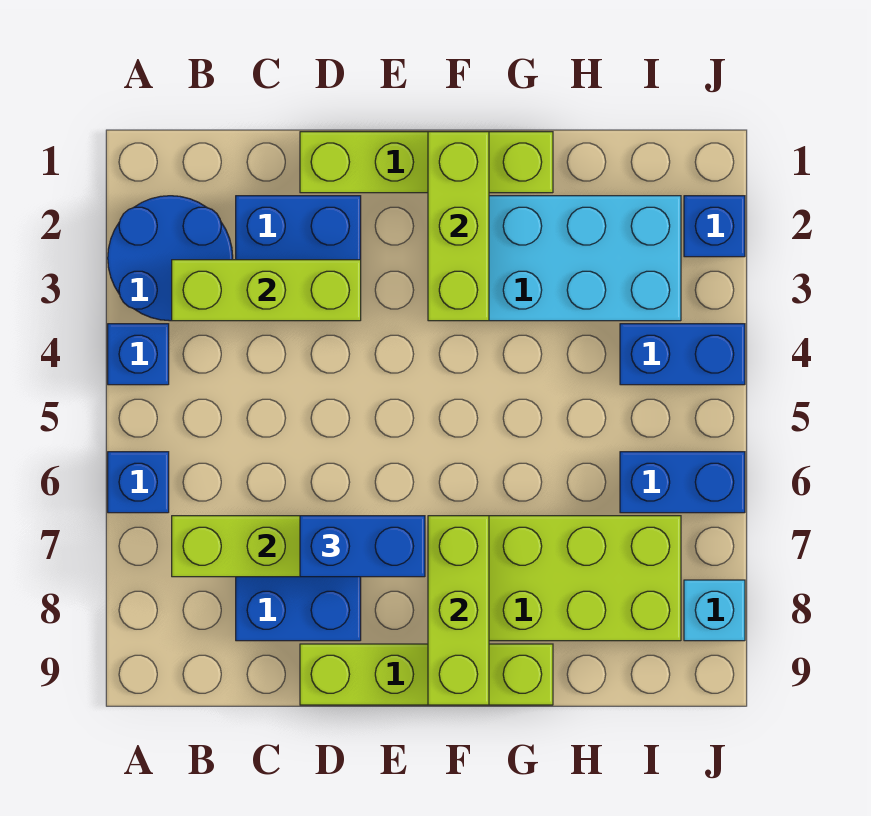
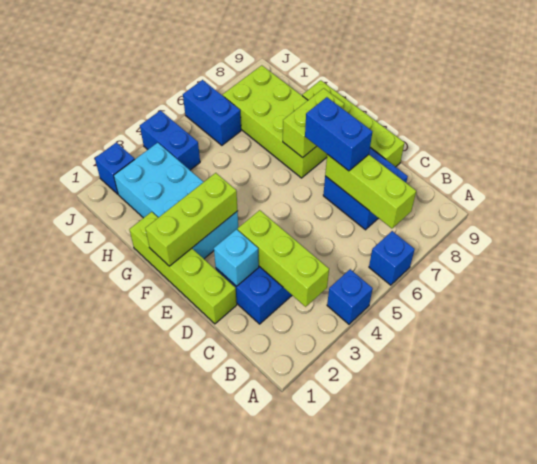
blue round brick A2:B3 level 1 -> none
lime brick F7:F9 level 2 -> lime brick F7:F8 level 2
cyan brick J8 level 1 -> cyan brick D2 level 2

